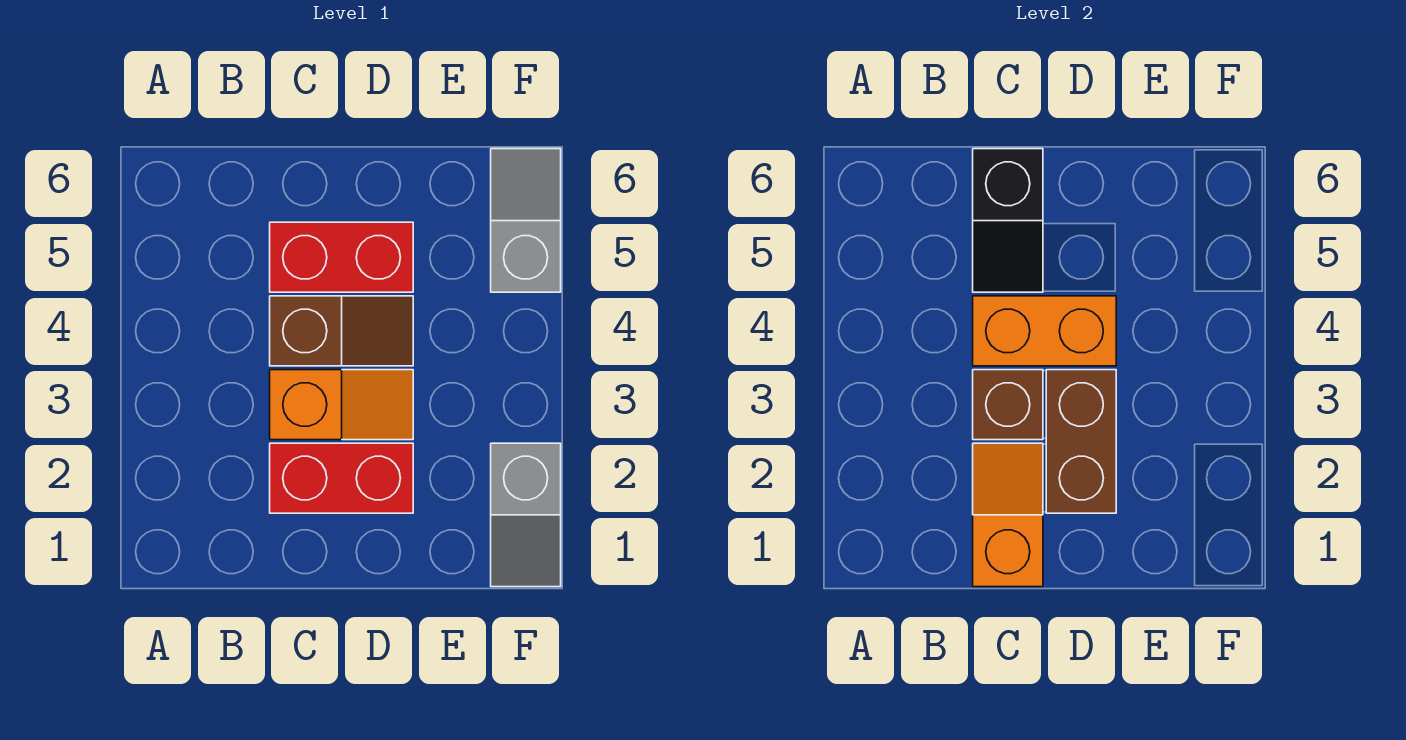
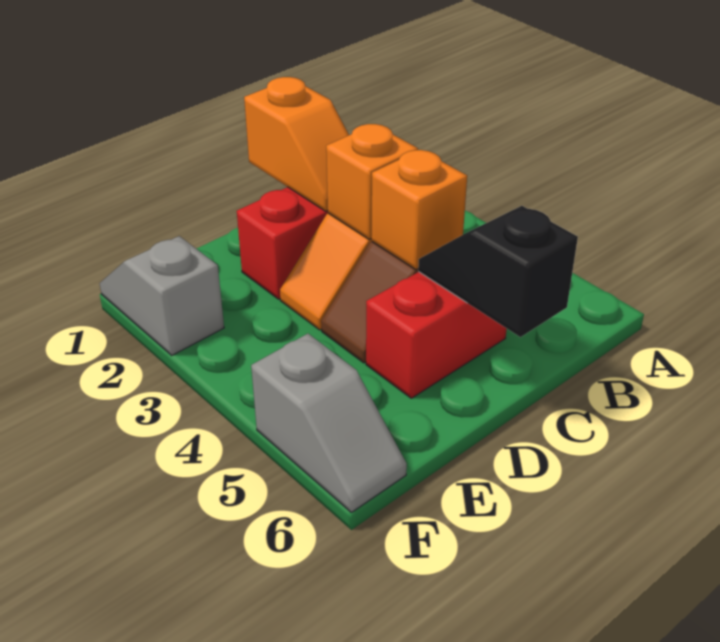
brown brick C3 level 2 -> orange brick C3 level 2
orange brick C4:D4 level 2 -> orange brick C4 level 2
brown brick D2:D3 level 2 -> none

